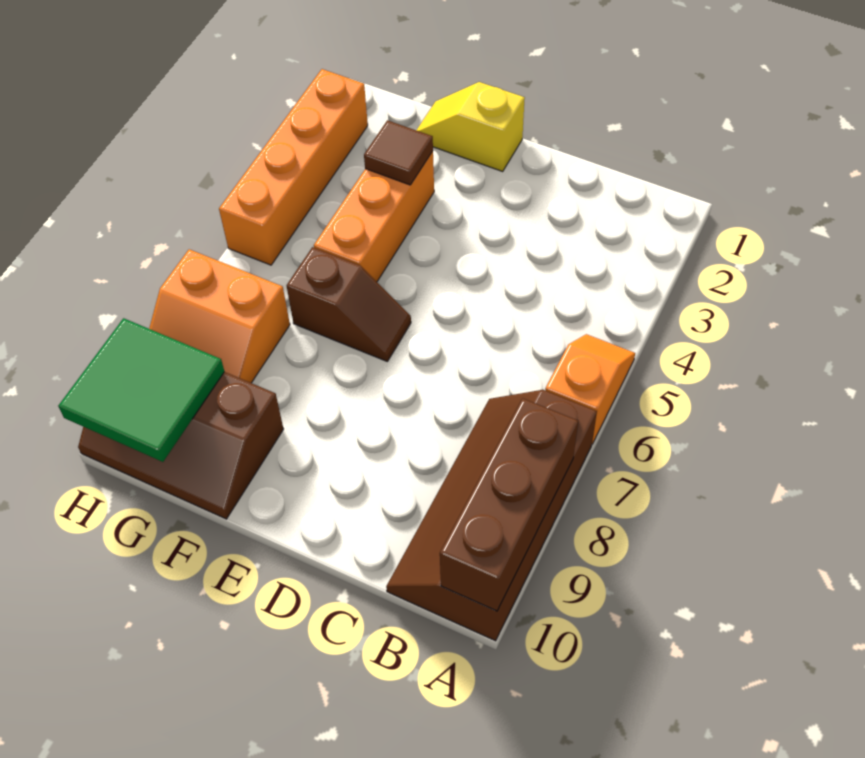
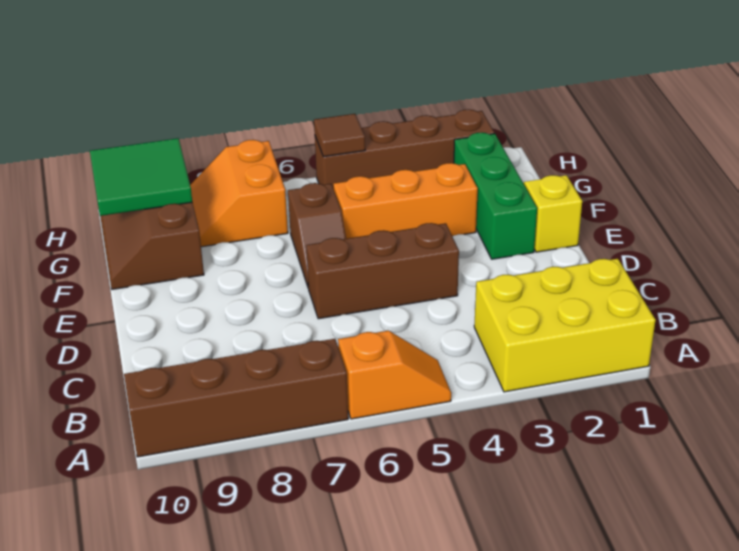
none -> yellow brick A1:B3 level 1
brown brick A8:A10 level 2 -> brown brick D4:D6 level 1
none -> green brick E2:G2 level 1
brown tile F3 level 2 -> brown tile H5 level 2
orange brick H2:H5 level 1 -> brown brick H2:H5 level 1

